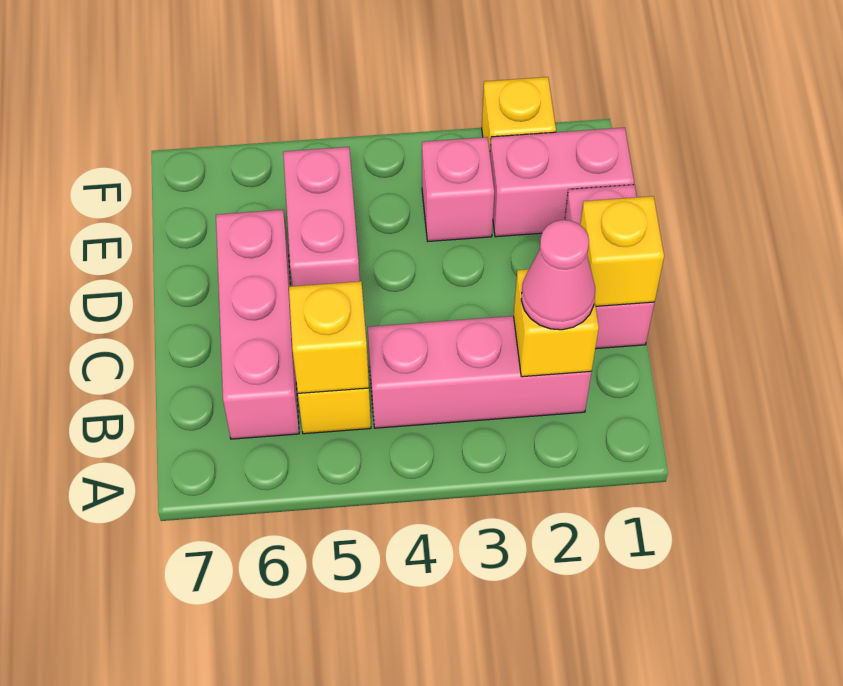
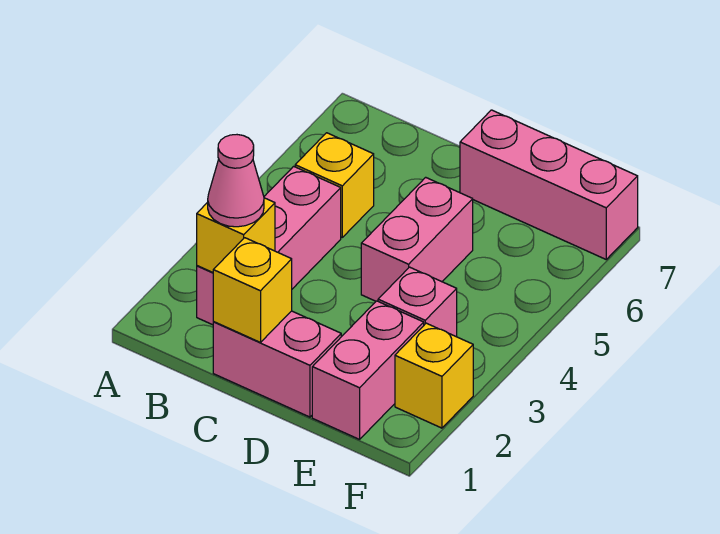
yellow brick B5 level 2 -> none
pink brick B6:D6 level 1 -> pink brick D7:F7 level 1
pink brick D5:E5 level 1 -> pink brick D4:D5 level 1

